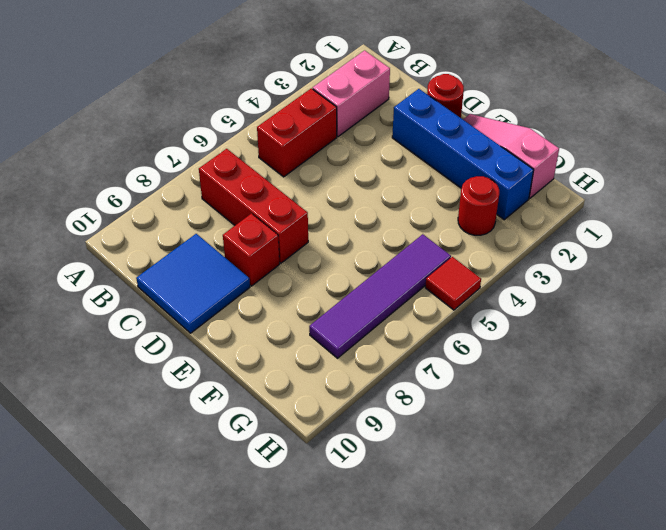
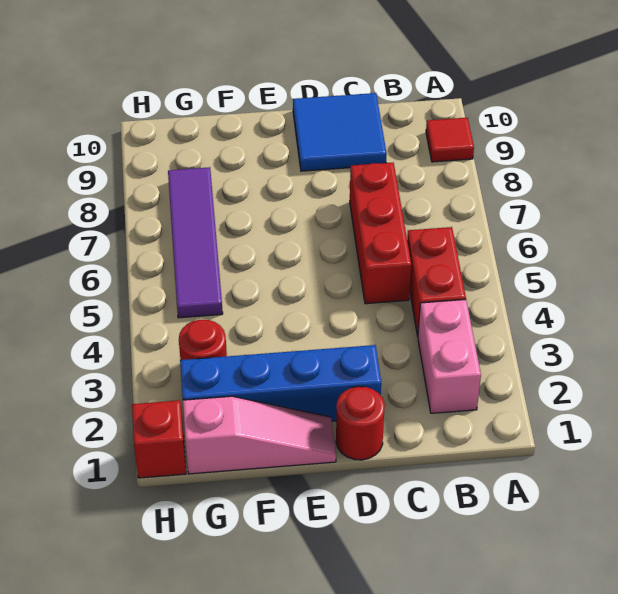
red brick B7:D7 level 1 -> red brick C5:C7 level 1
red brick D8 level 1 -> red brick H1 level 1
red tile H5 level 1 -> red tile A9 level 1

